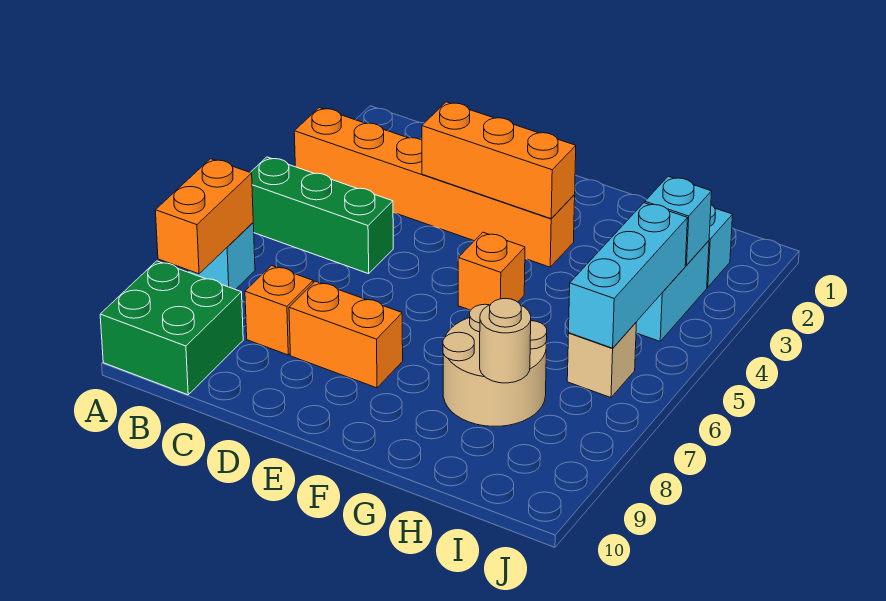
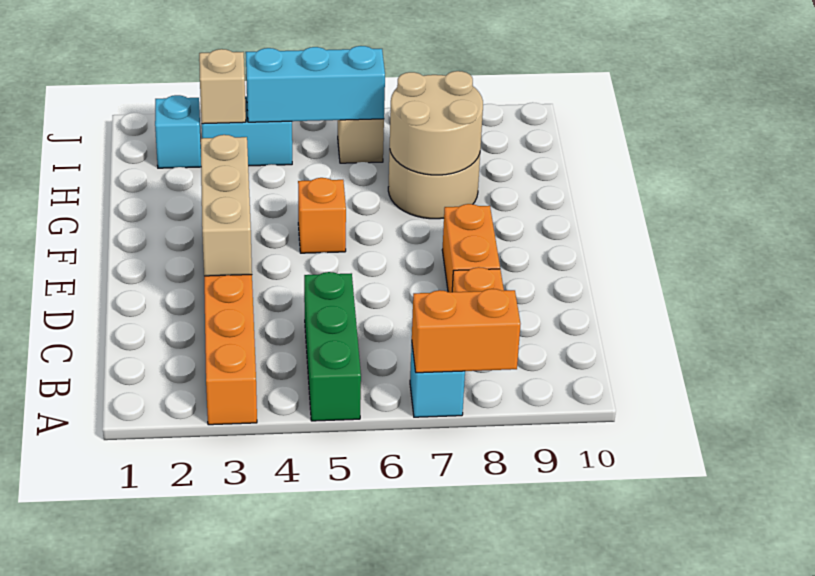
green brick A9:B10 level 1 -> none
orange brick D3:F3 level 2 -> tan brick D3:F3 level 2
tan round brick H8 level 2 -> tan round brick G7:H8 level 2
cyan brick I3 level 2 -> tan brick I3 level 2

